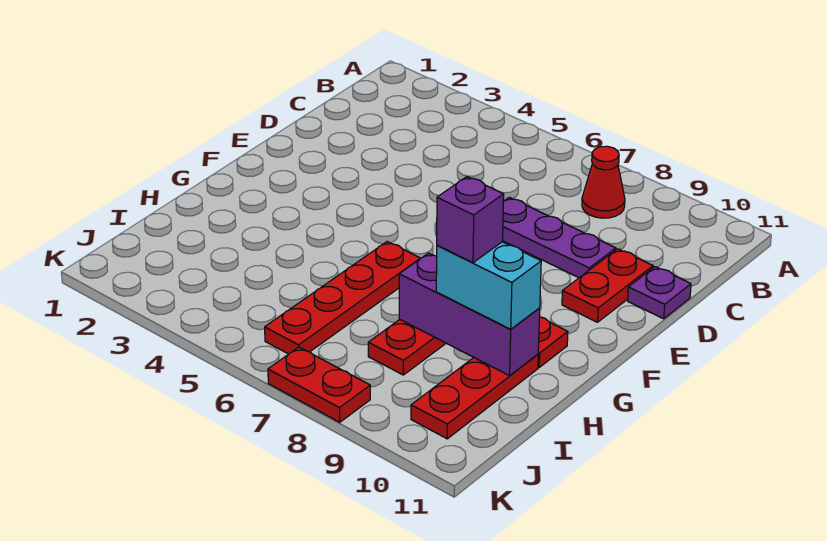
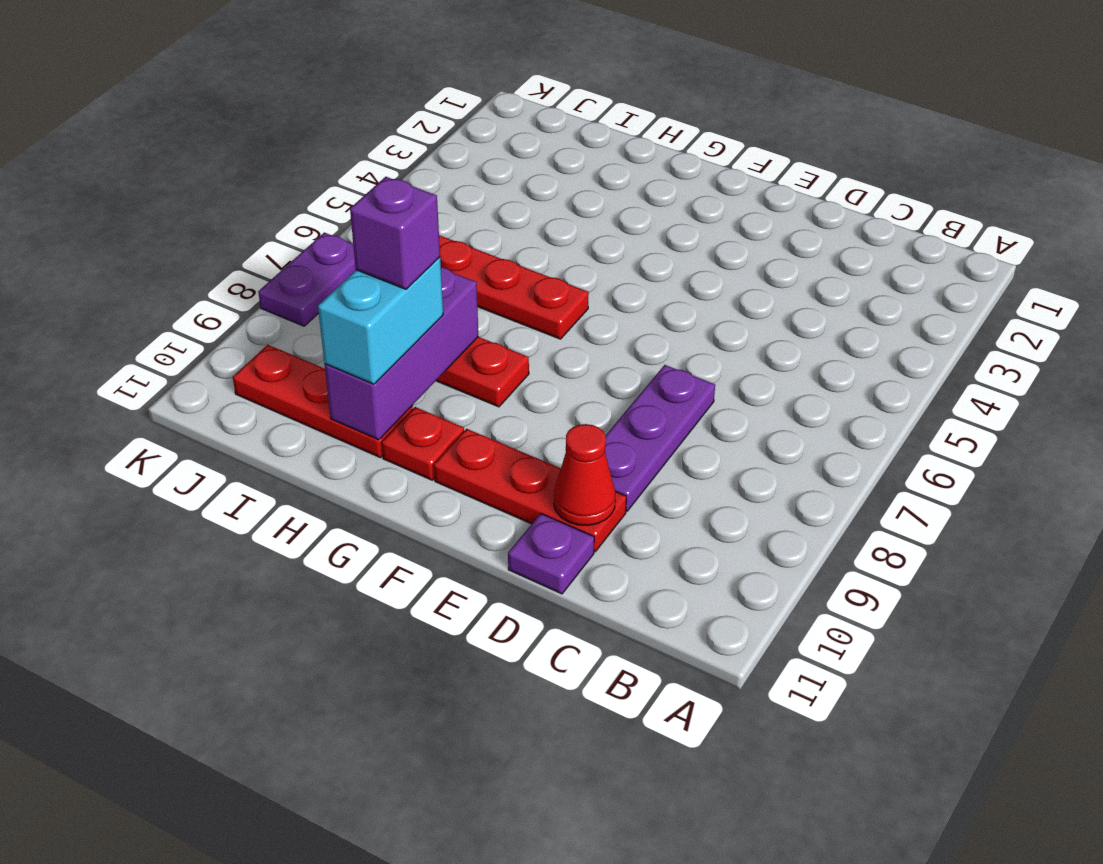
red cone B8 level 1 -> red cone D10 level 2
red plate D10:E10 level 1 -> red plate D10:F10 level 1
red plate K7:K8 level 1 -> purple plate K7:K8 level 1

